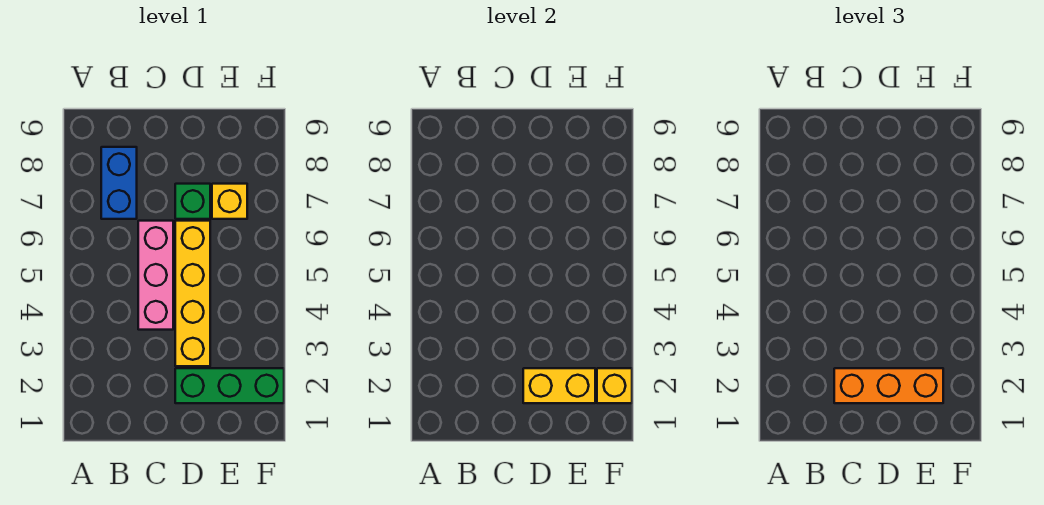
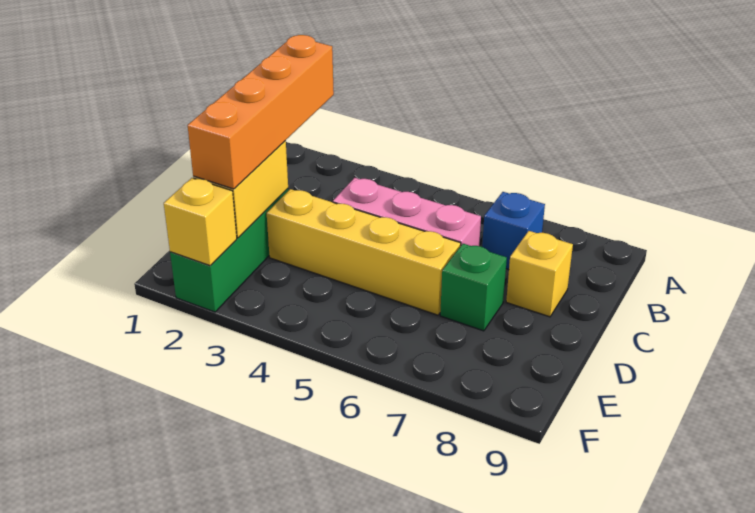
blue brick B7:B8 level 1 -> blue brick B7 level 1
orange brick C2:E2 level 3 -> orange brick B2:E2 level 3
yellow brick E7 level 1 -> yellow brick C8 level 1

